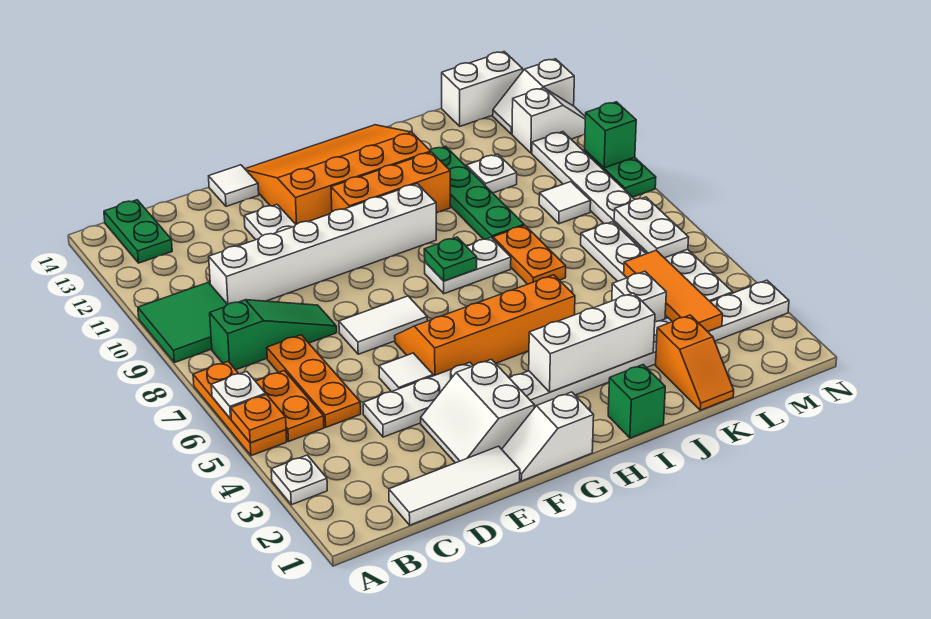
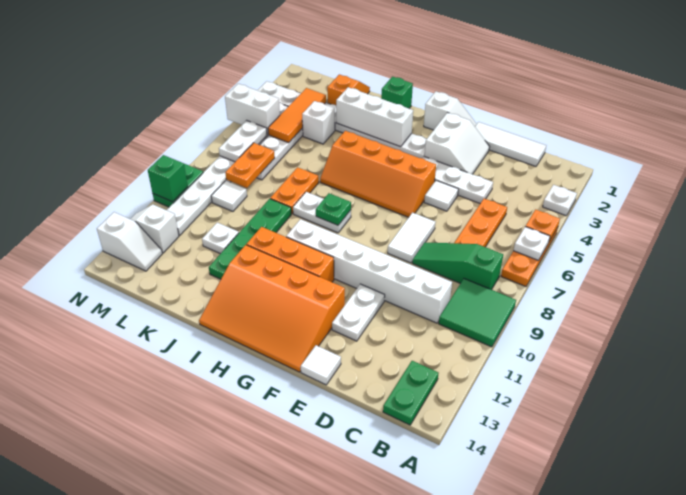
orange plate B5:B6 level 1 -> orange plate L7:L8 level 2
white tile E7:F7 level 1 -> white tile E7:E8 level 1
white brick L14:M14 level 1 -> white brick M5:N5 level 2

